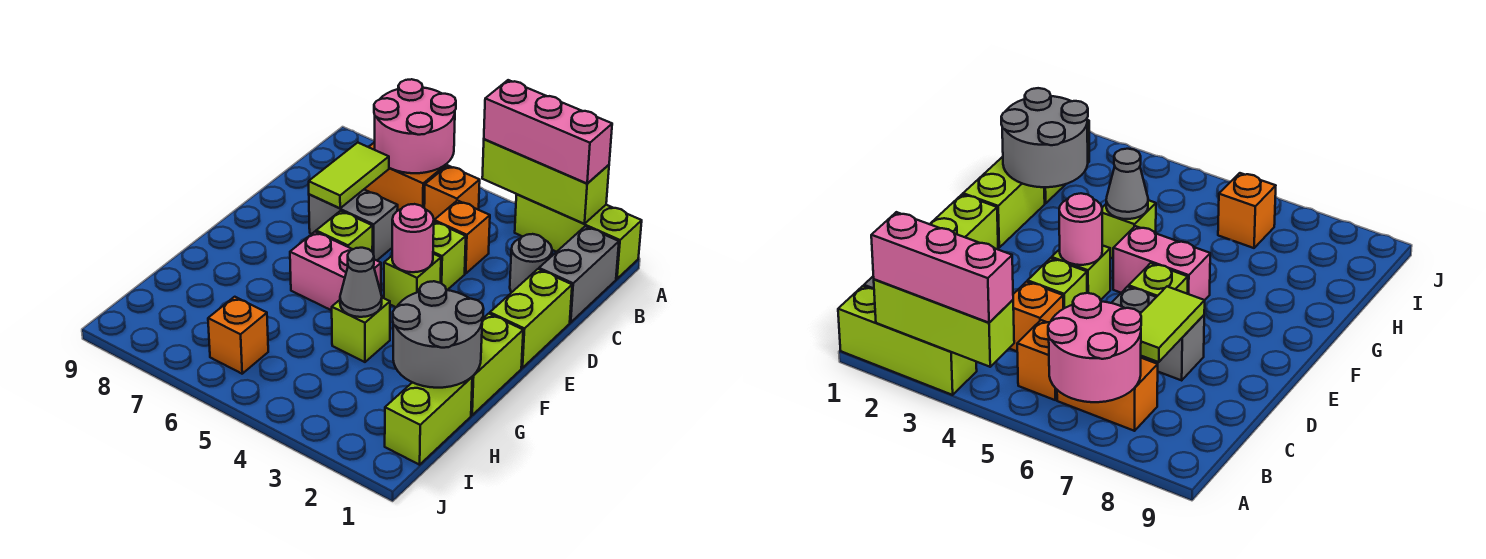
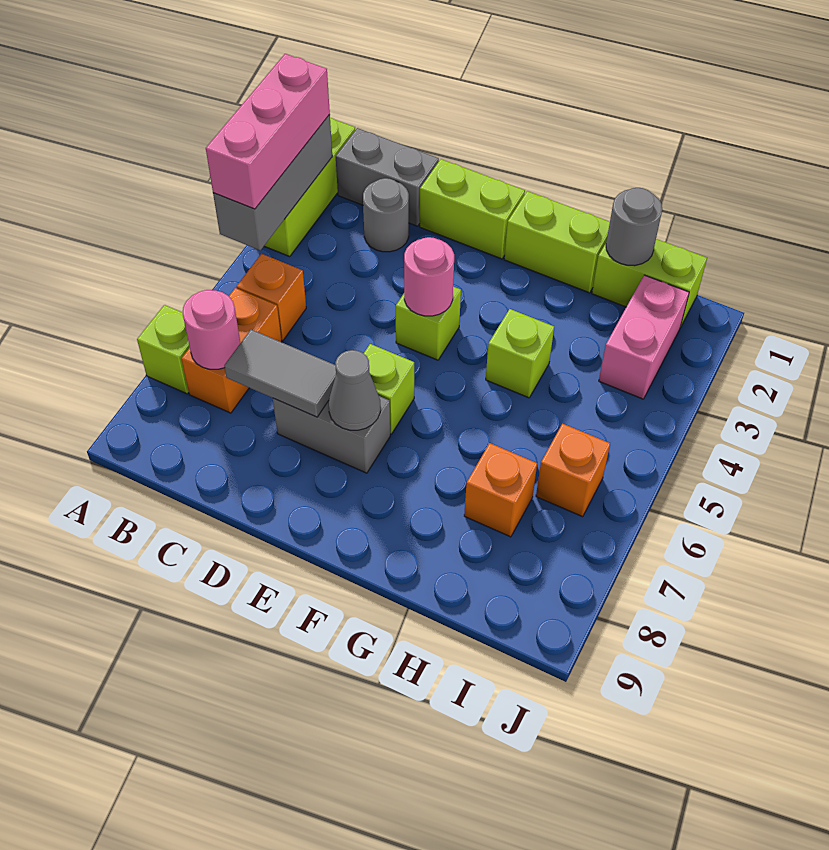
lime brick A2:A4 level 2 -> grey brick A2:A4 level 2
pink round brick A6:B7 level 2 -> pink round brick B7 level 2
orange brick C4 level 1 -> orange brick H7 level 1
lime tile C7:D7 level 2 -> grey tile C7:D7 level 2
lime brick D4 level 1 -> lime brick A7 level 1
grey brick D6:D7 level 1 -> grey brick D7:E7 level 1
pink brick F5:F6 level 1 -> pink brick I2:I3 level 1
grey round brick G1:H2 level 2 -> grey round brick H1 level 2
grey cone G4 level 2 -> grey cone E7 level 2

